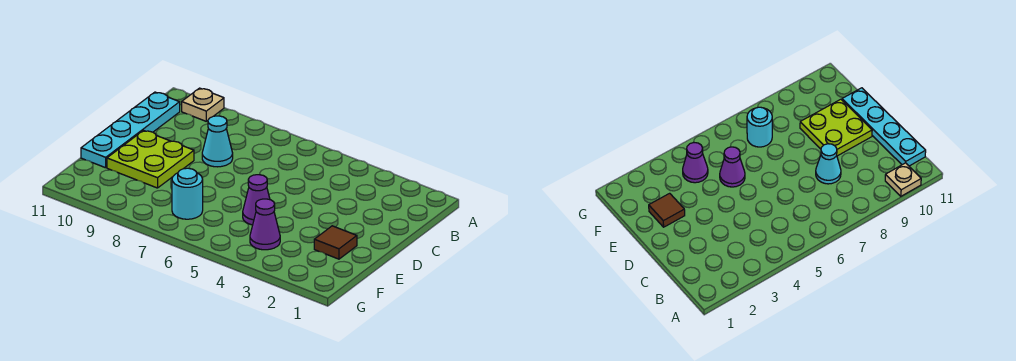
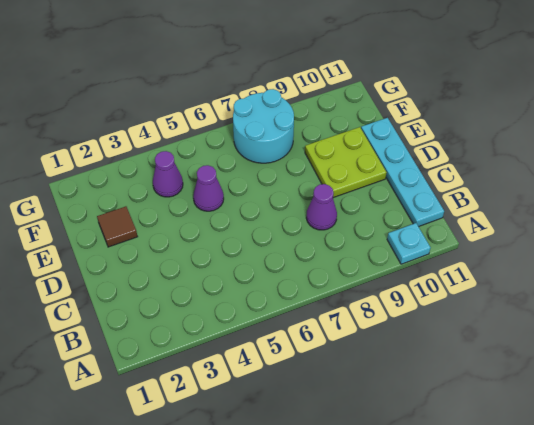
tan plate A10 level 1 -> cyan plate A10 level 1
cyan cone C8 level 1 -> purple cone C8 level 1
cyan round brick F7 level 1 -> cyan round brick F7:G8 level 1

